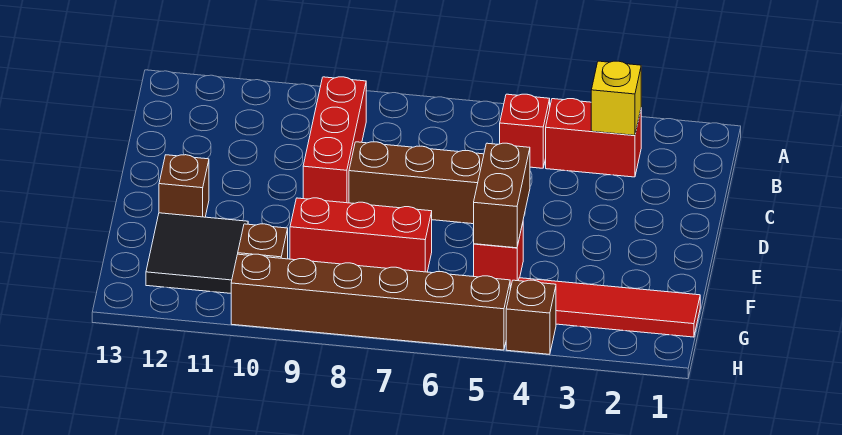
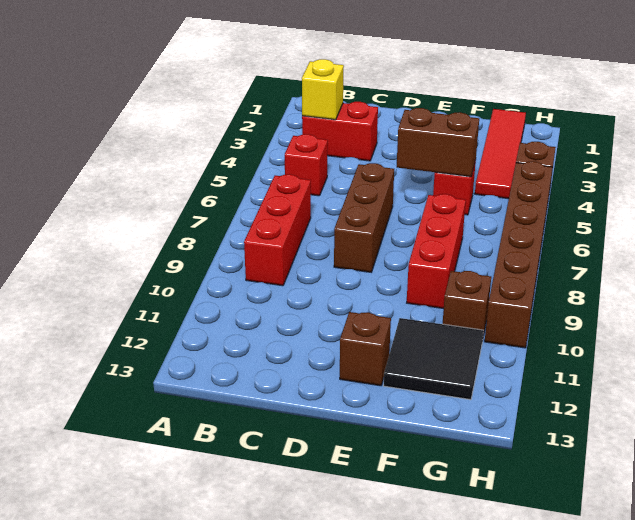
red brick B3:B4 level 1 -> red brick B3:C3 level 1
red brick B9:D9 level 1 -> red brick B7:B9 level 1

